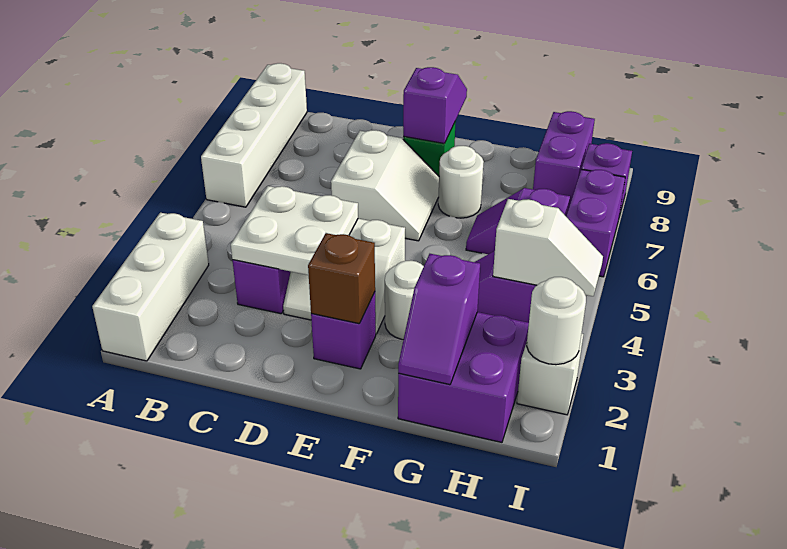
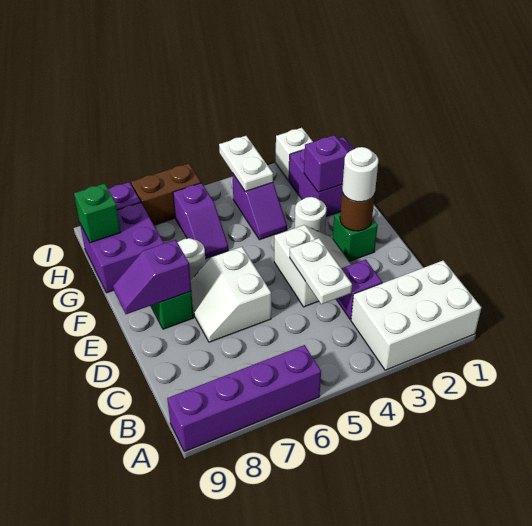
white brick A1:A3 level 1 -> white brick A1:B3 level 1
white brick A6:A9 level 1 -> purple brick A6:A9 level 1
white plate C3:D4 level 2 -> white plate C4:D4 level 2
white slope D6:E7 level 1 top D -> white slope D6:E7 level 1 top 6
purple brick E2 level 1 -> green brick E2 level 1
brown brick E2 level 2 -> brown round brick E2 level 2
white slope H4:I4 level 2 top H -> white plate H4:I4 level 2
purple brick H8:H9 level 1 -> purple brick G8:H9 level 1
none -> green brick H9 level 2
white round brick I2 level 2 -> white round brick E2 level 3
purple brick I6:I7 level 1 -> brown brick I6:I7 level 1

